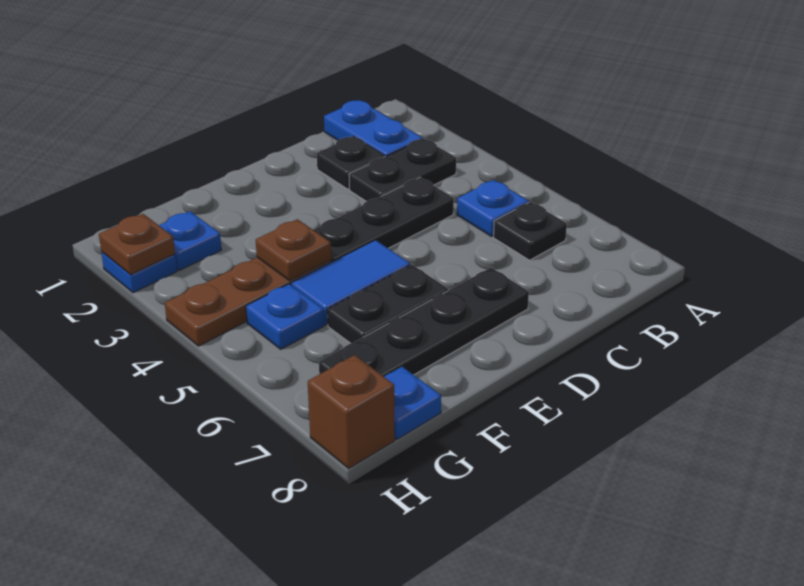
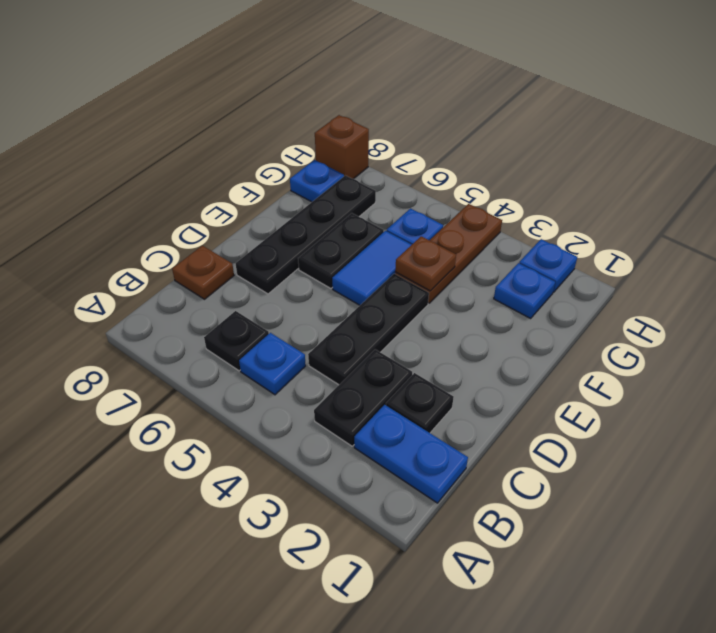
brown plate H2 level 2 -> brown plate C8 level 1

